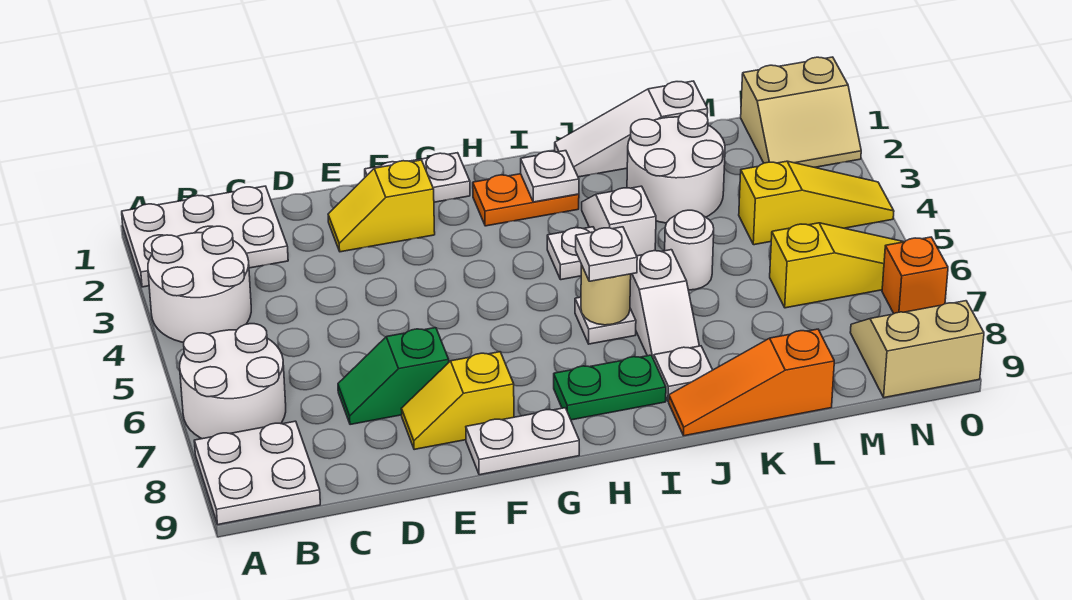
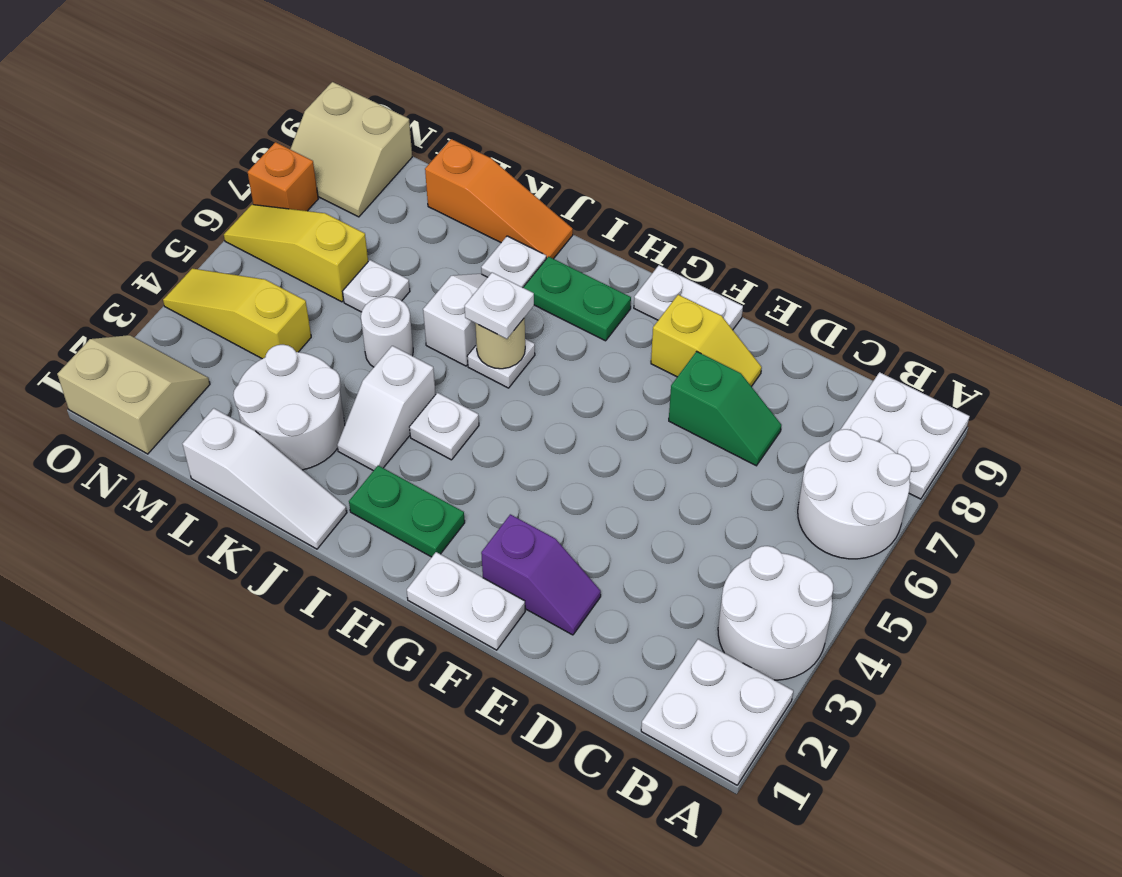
white plate A1:C2 level 1 -> white plate A1:B2 level 1
yellow slope E2:F2 level 1 top F -> purple slope E2:F2 level 1 top F
orange plate H2:I2 level 1 -> green plate H2:I2 level 1
white plate I2 level 2 -> white plate L6 level 1

